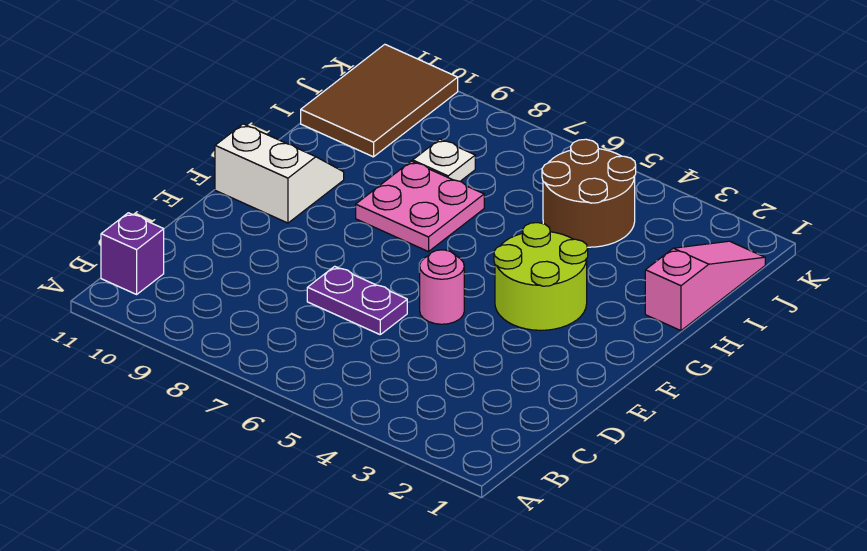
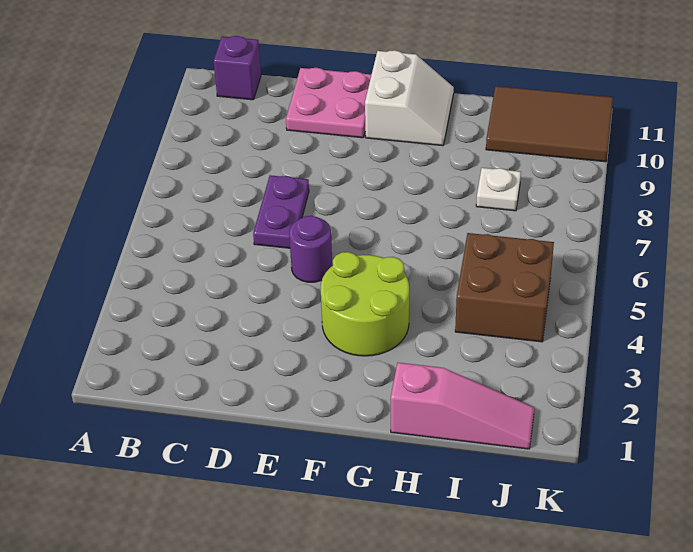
pink round brick E5 level 1 -> purple round brick E5 level 1
pink plate G7:H8 level 1 -> pink plate D10:E11 level 1
brown round brick I4:J5 level 1 -> brown brick I4:J5 level 1

